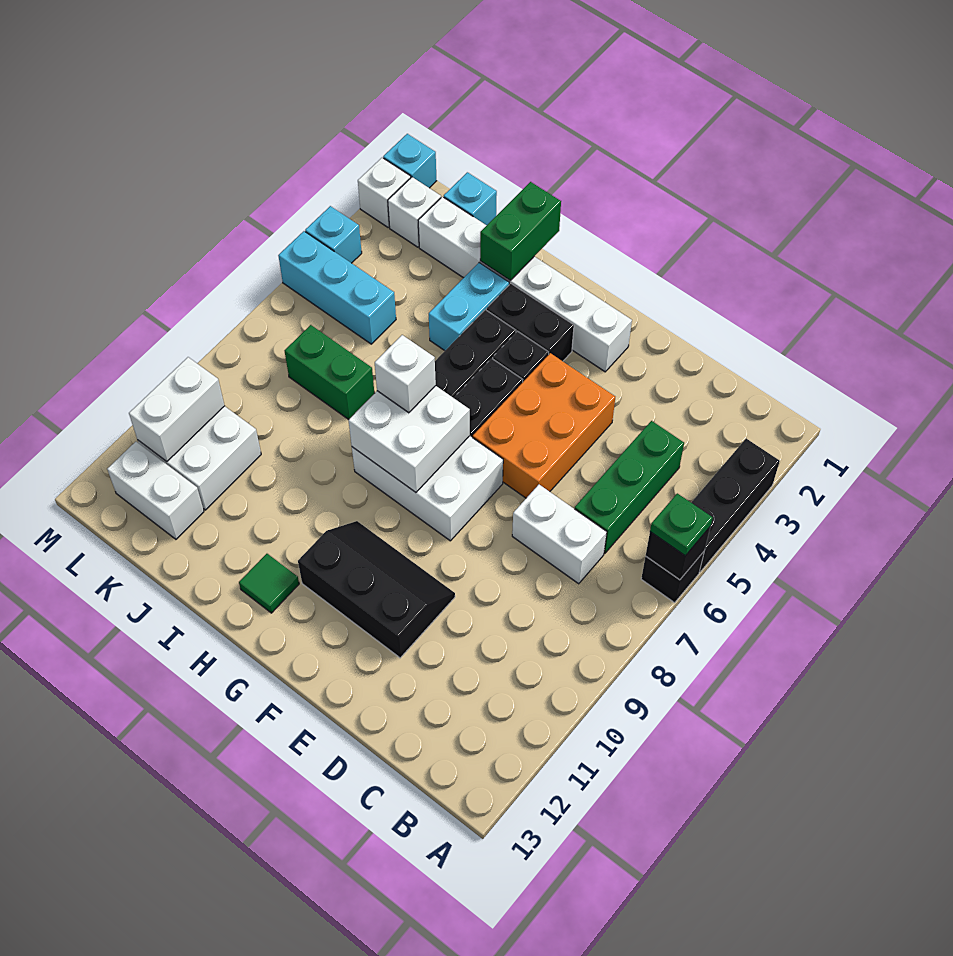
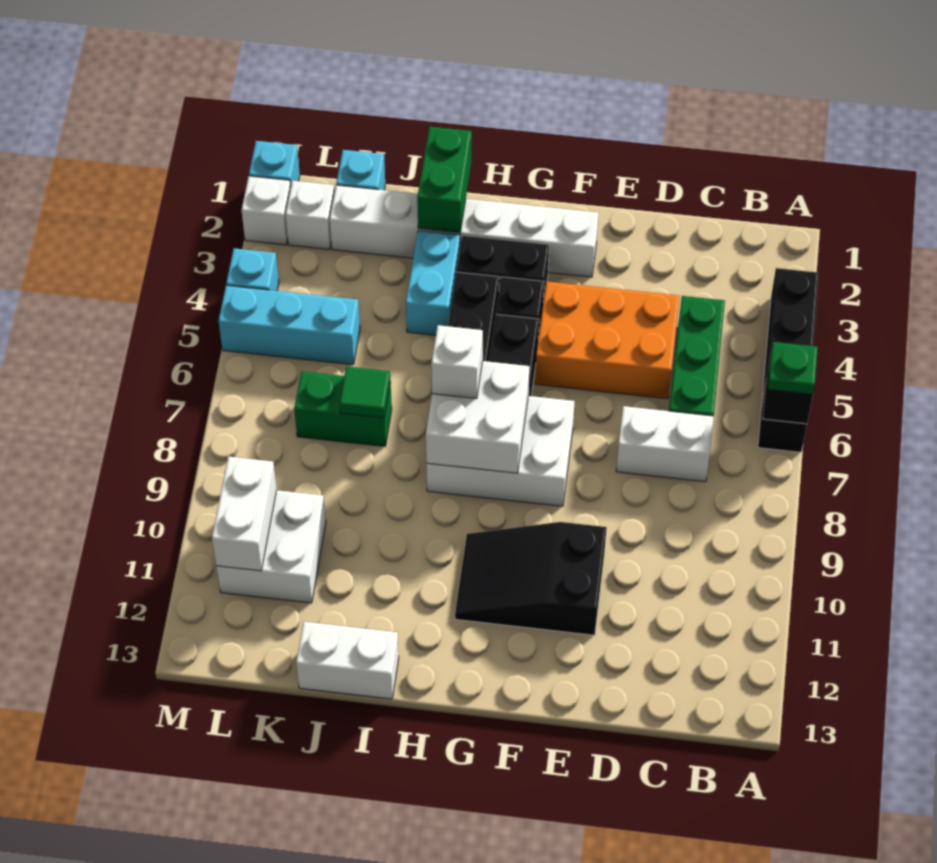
orange brick E4:F6 level 1 -> orange brick D4:F5 level 1
black slope E10:G11 level 1 top 11 -> black slope E10:G11 level 1 top E
green tile H12 level 1 -> green tile J7 level 2
white brick K12:L12 level 1 -> white brick I13:J13 level 1

